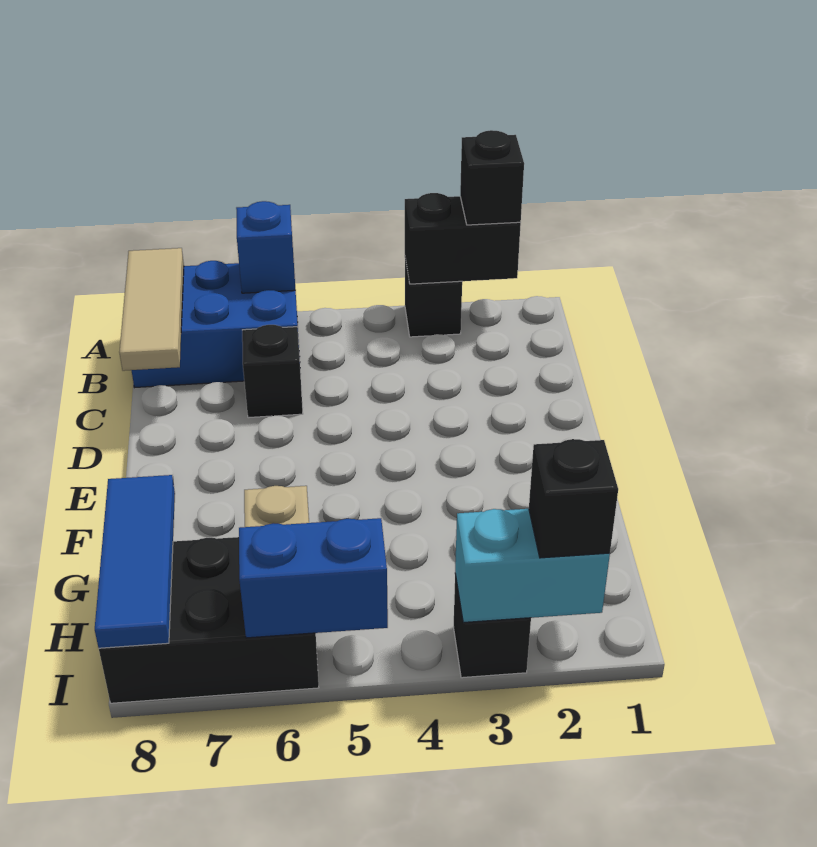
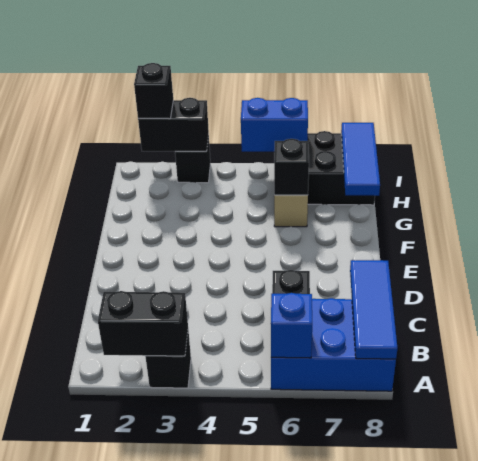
black brick A2 level 3 -> black brick G6 level 2
tan tile A8:C8 level 2 -> blue tile A8:C8 level 2
cyan brick I2:I3 level 2 -> black brick I2:I3 level 2

